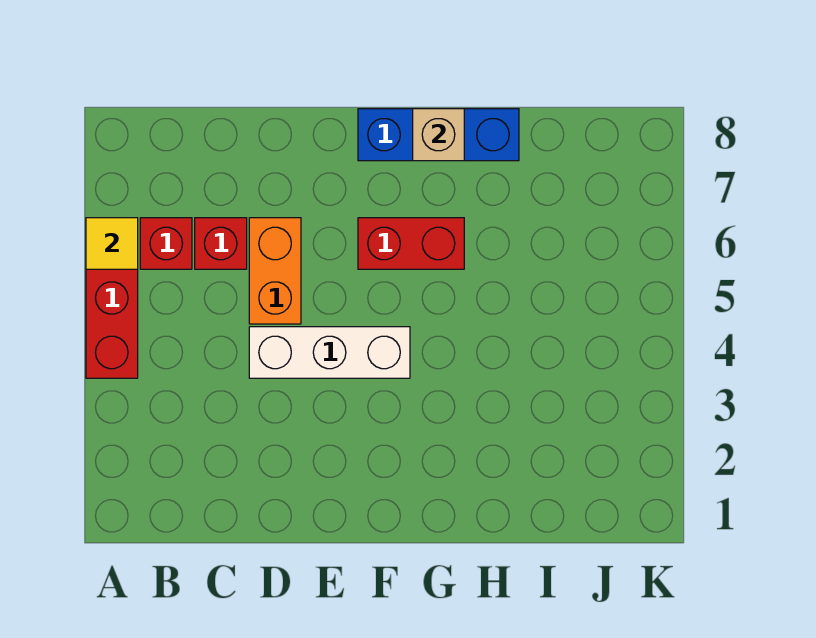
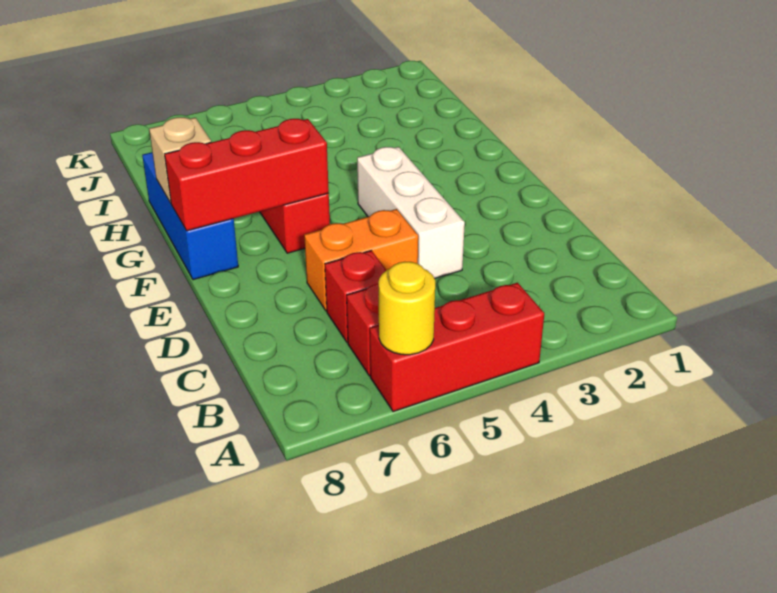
yellow tile A6 level 2 -> yellow round brick A6 level 2
none -> red brick F6:F8 level 2

